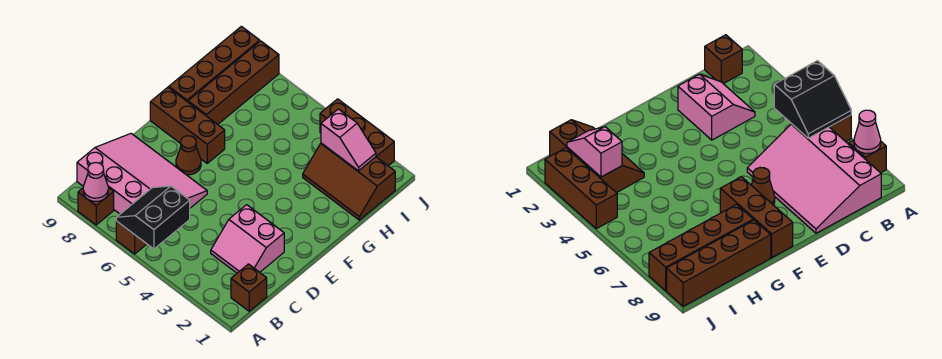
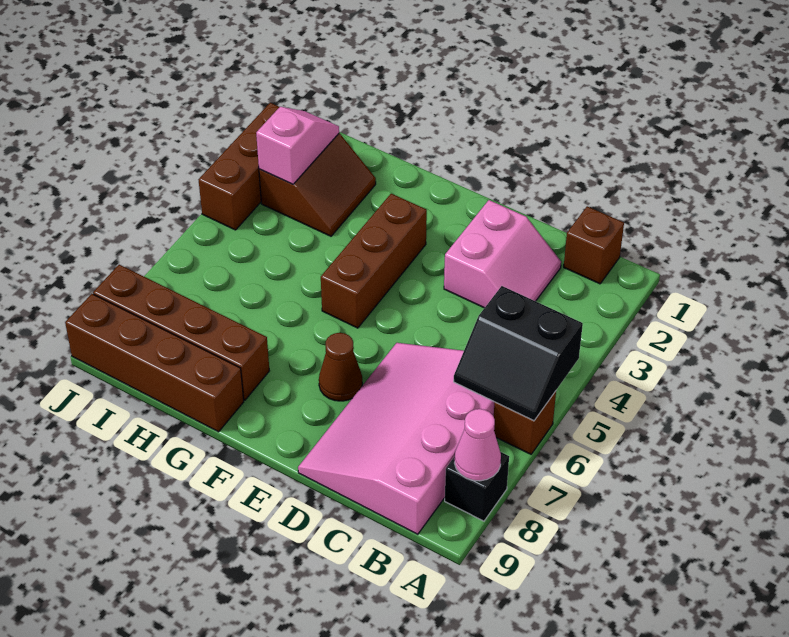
brown brick A8 level 1 -> black brick A8 level 1
brown brick F7:F9 level 1 -> brown brick F3:F5 level 1
brown slope H1:I3 level 1 top I -> brown slope H2:I3 level 1 top I

